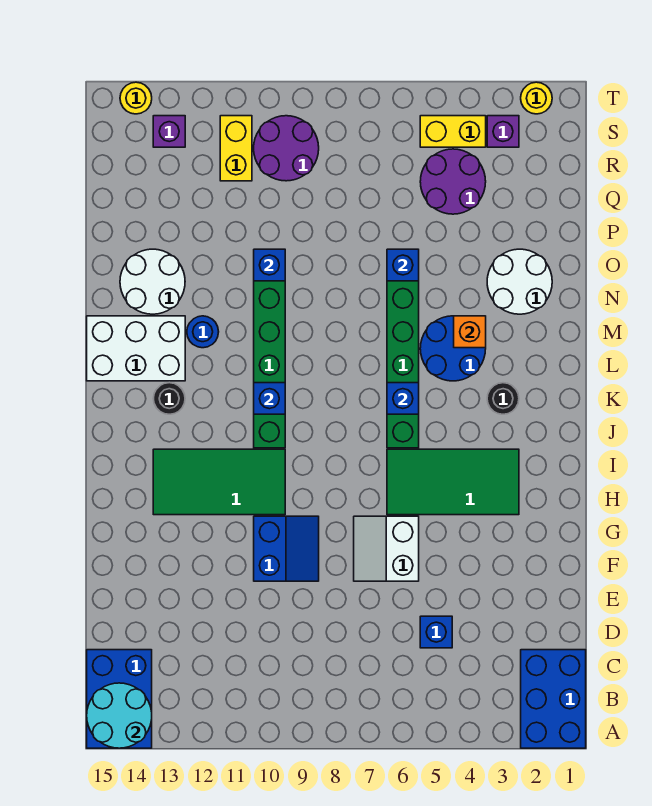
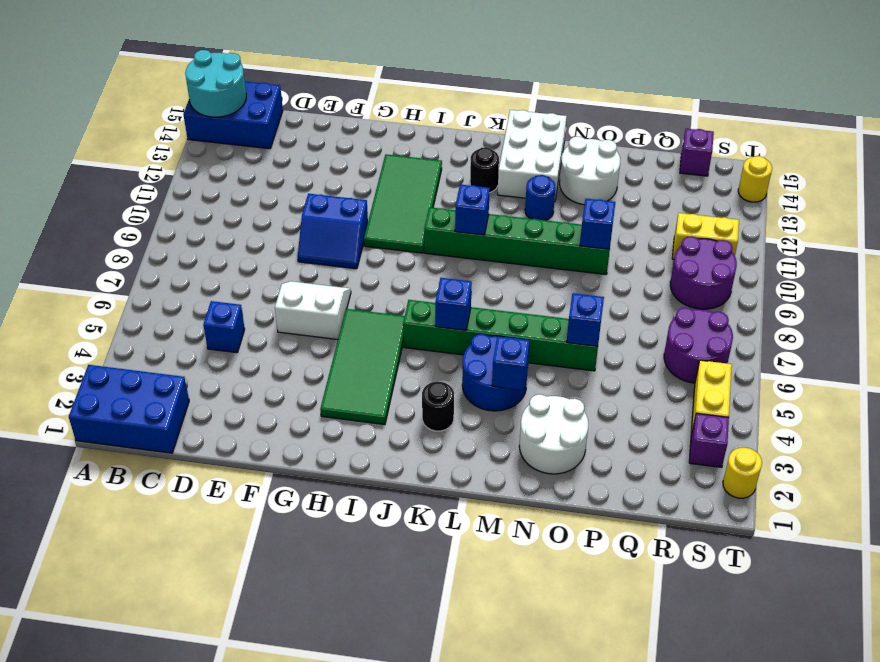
orange brick M4 level 2 -> blue brick M4 level 2
purple round brick Q4:R5 level 1 -> purple round brick R6:S7 level 1
purple brick S13 level 1 -> purple brick R15 level 1

